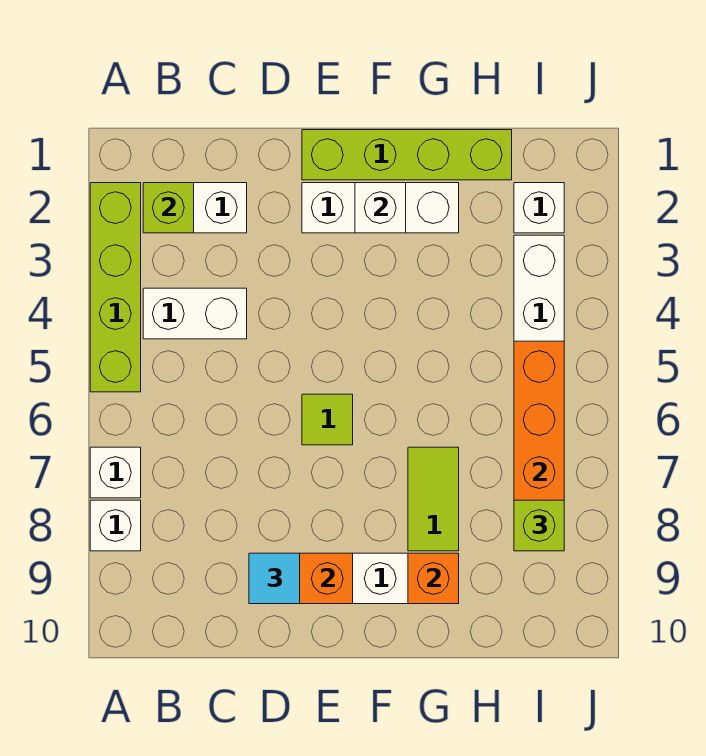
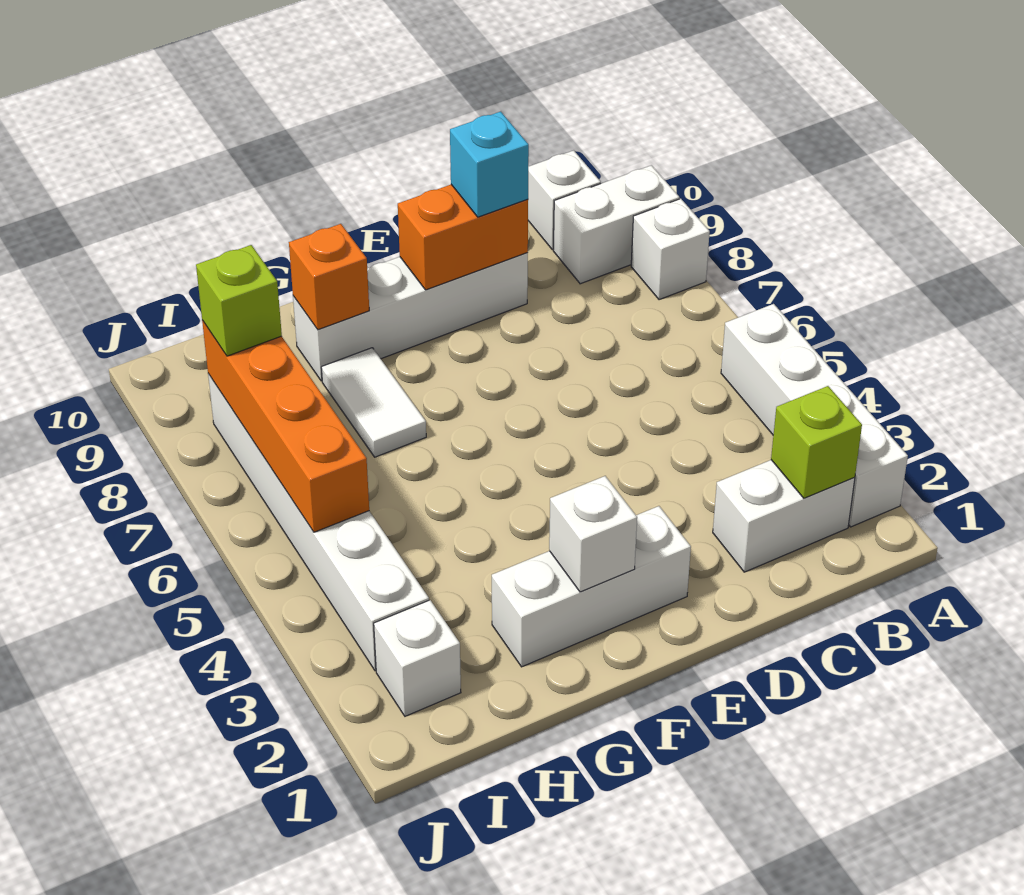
lime brick A2:A5 level 1 -> white brick A2:A5 level 1
white brick A7 level 1 -> white brick B10 level 1
white brick B4:C4 level 1 -> white brick A9:B9 level 1
cyan tile D9 level 3 -> cyan brick D9 level 3
lime brick E1:H1 level 1 -> none
lime tile E6 level 1 -> none
lime tile G7:G8 level 1 -> white tile G7:G8 level 1

